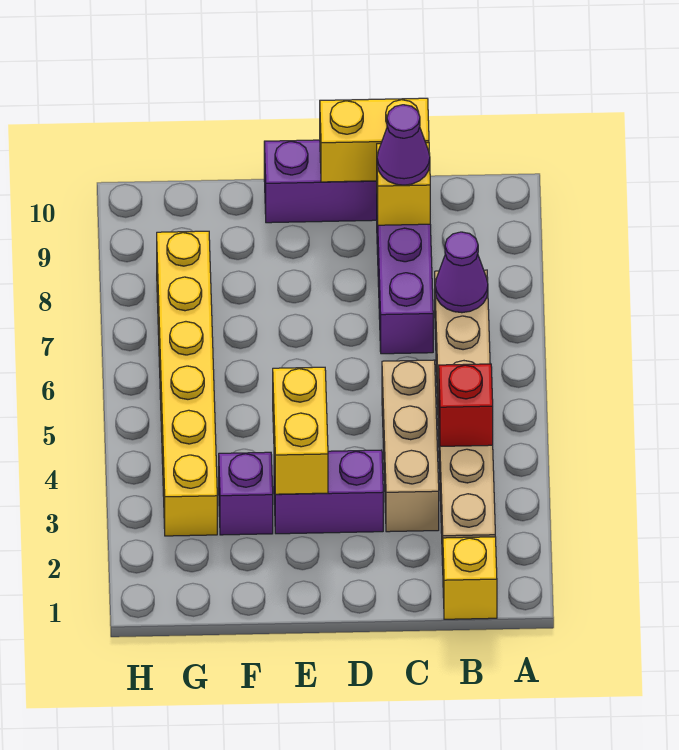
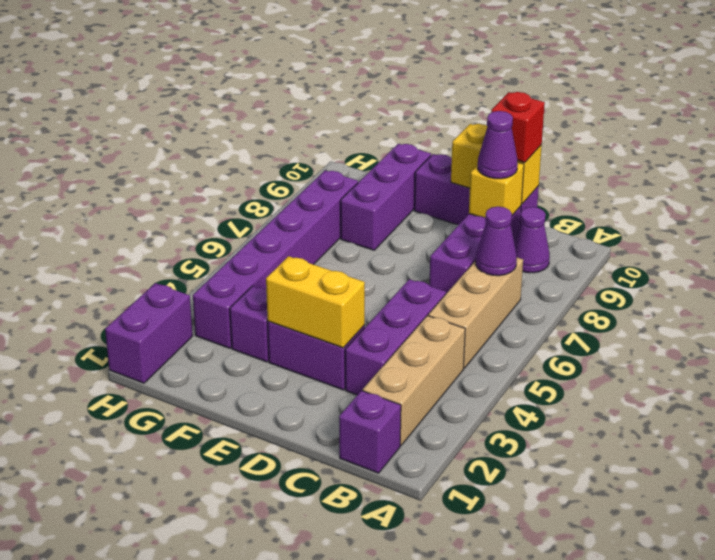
yellow brick B1 level 1 -> purple brick B1 level 1
red brick B4 level 2 -> red brick C10 level 3
none -> purple cone B9 level 1
tan brick C3:C5 level 1 -> purple brick C3:C5 level 1
yellow brick E3:E4 level 2 -> yellow brick D3:E3 level 2
none -> purple brick F8:F10 level 1
yellow brick G3:G8 level 1 -> purple brick G3:G8 level 1
none -> purple brick H1:H2 level 1

